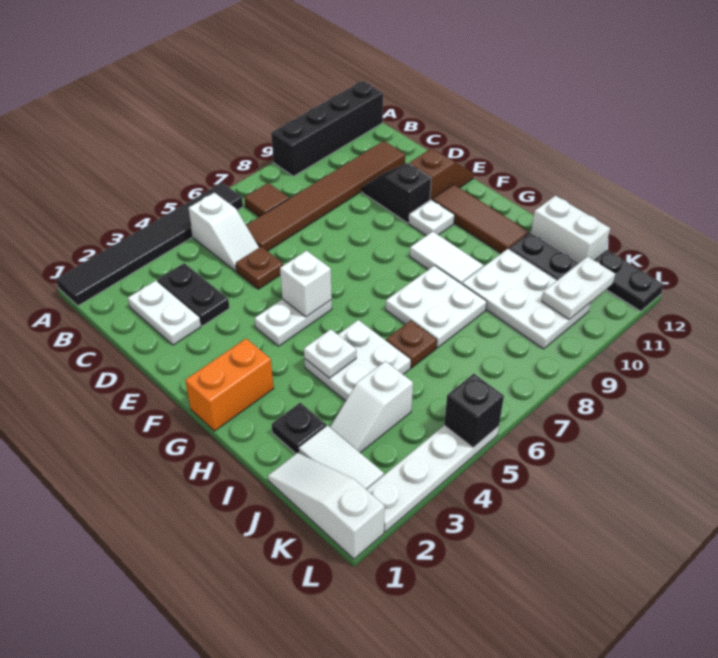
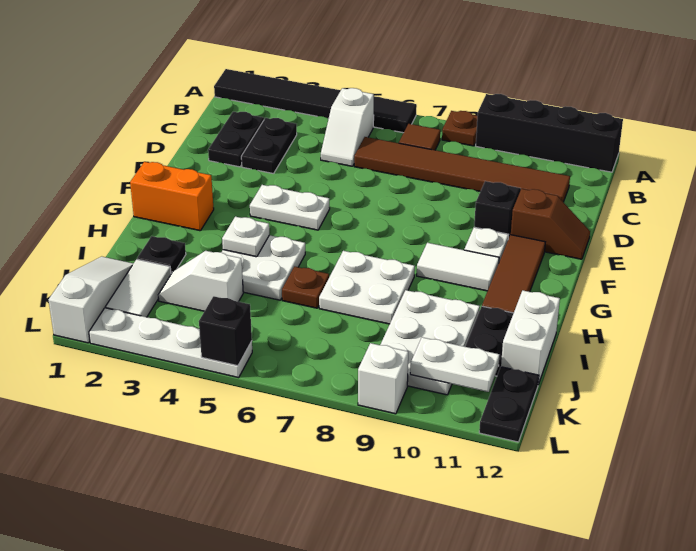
white plate C2:D2 level 1 -> black plate C2:D2 level 1
brown plate D5 level 1 -> brown plate A8 level 1
white brick F5 level 2 -> white brick L9 level 1
white tile G9:H9 level 1 -> white tile G9:G10 level 1

